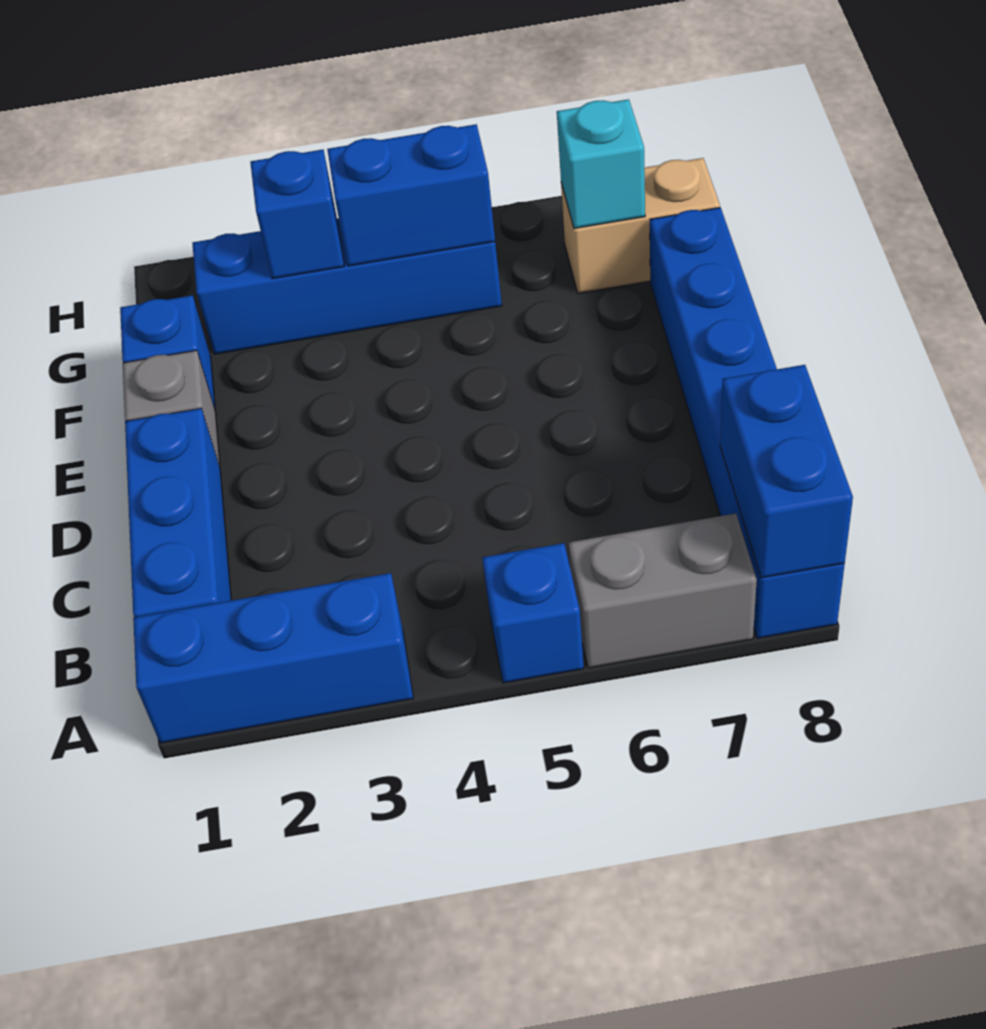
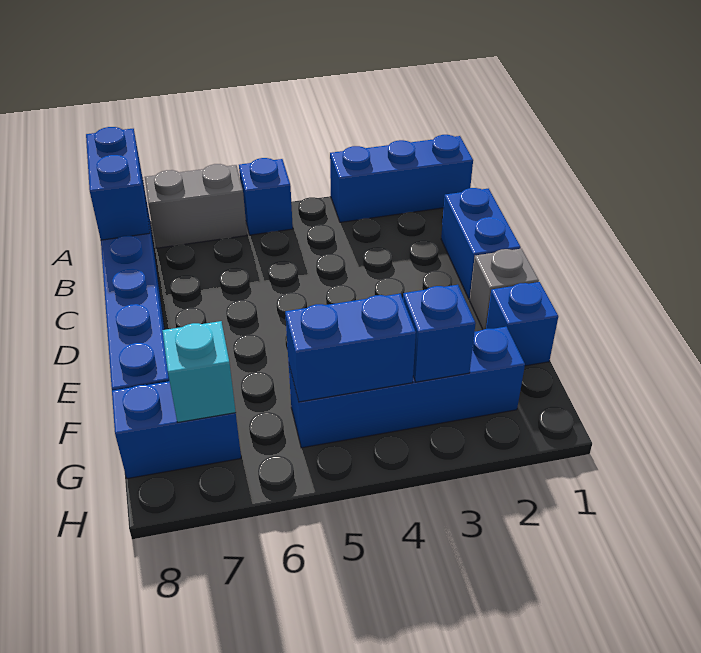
blue brick B1:D1 level 1 -> blue brick C1:D1 level 1
tan brick G7:G8 level 1 -> blue brick G7:G8 level 1

